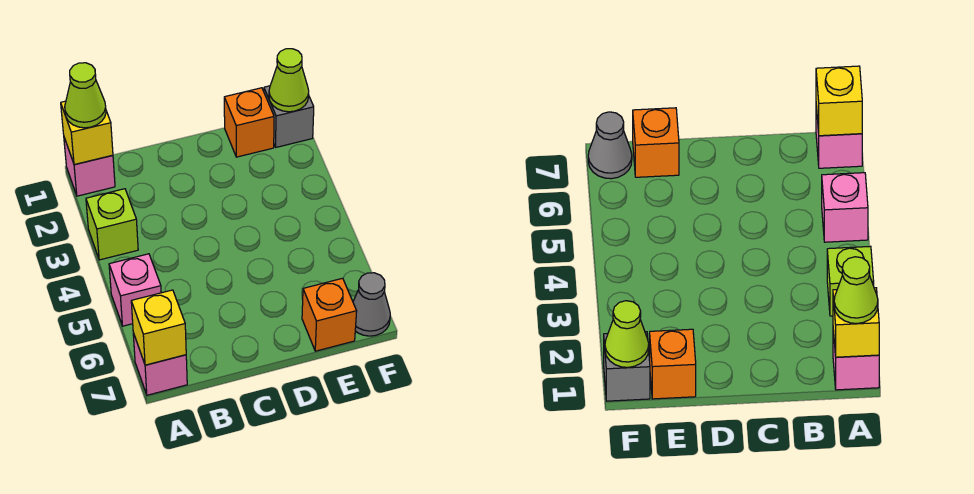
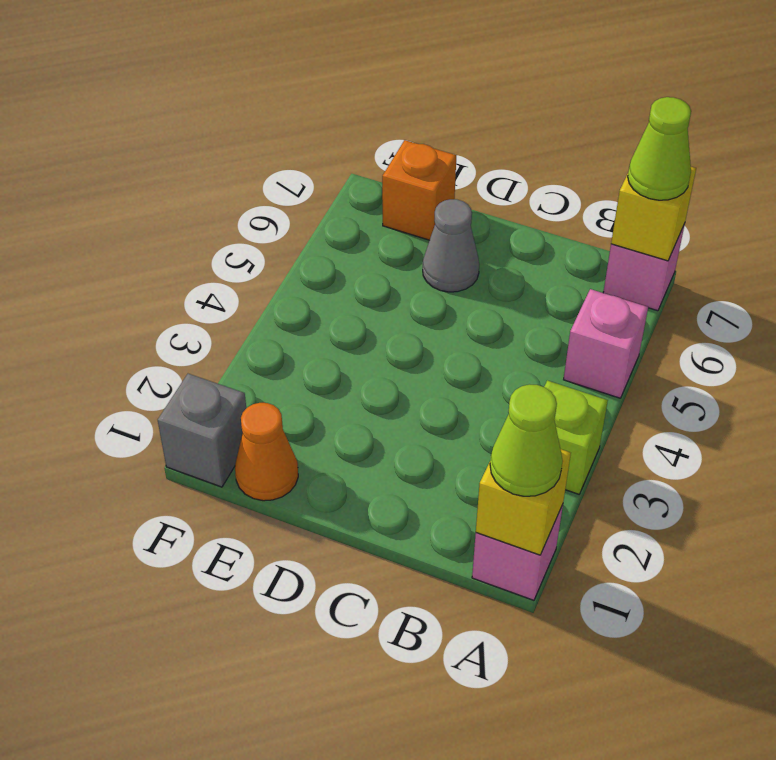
orange brick E1 level 1 -> orange cone E1 level 1
lime cone F1 level 2 -> lime cone A7 level 3
grey cone F7 level 1 -> grey cone D6 level 1

